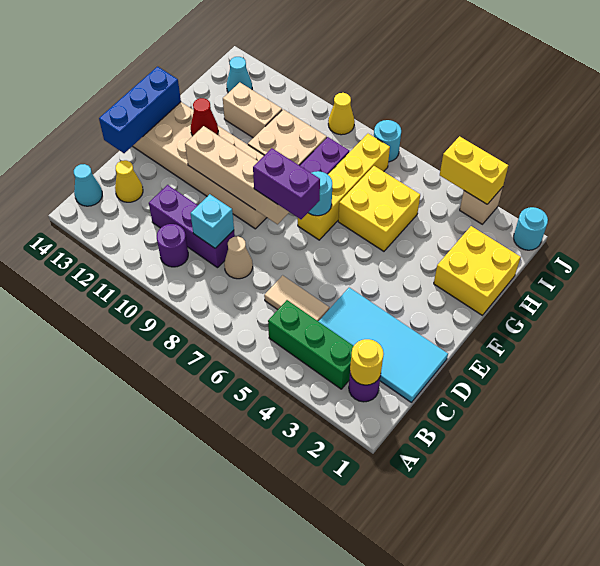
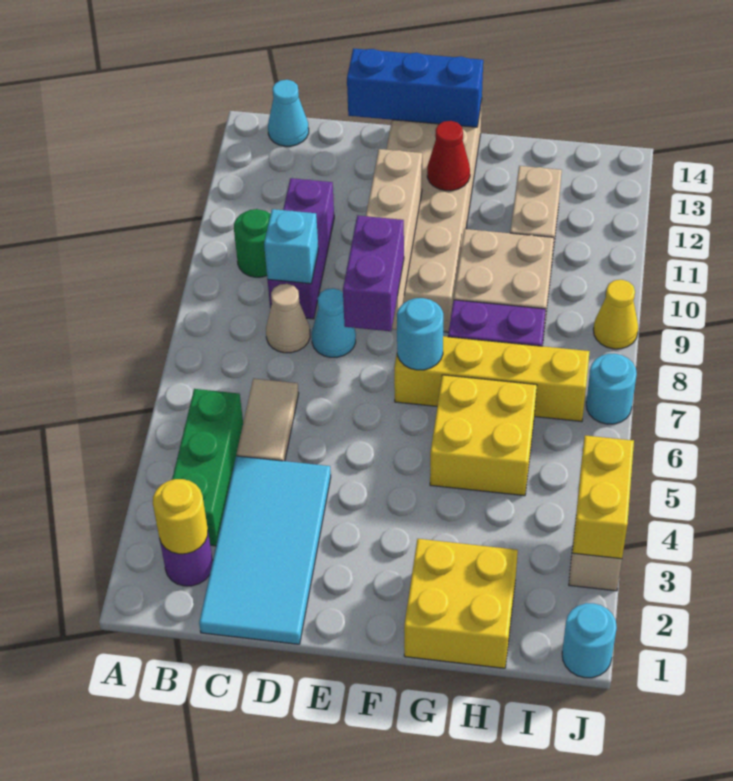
purple round brick B10 level 1 -> green round brick B10 level 1
yellow cone C13 level 1 -> none
cyan cone I13 level 1 -> cyan cone D8 level 1

